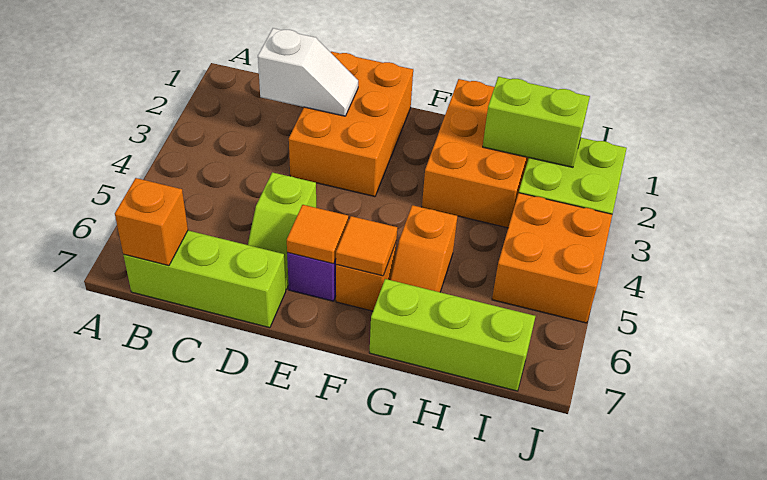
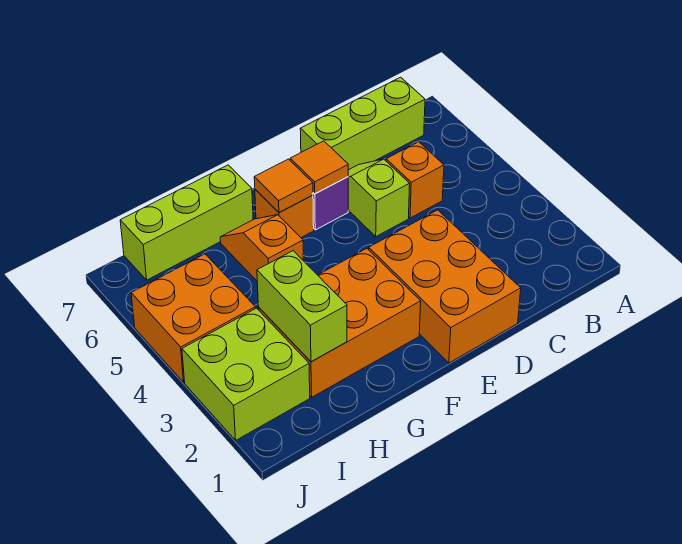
orange brick B7 level 2 -> orange brick C5 level 1
white slope C2:D2 level 2 top C -> none
orange brick G1:H3 level 1 -> orange brick F2:H3 level 1
lime brick H2:I2 level 2 -> lime brick H2:H3 level 2

